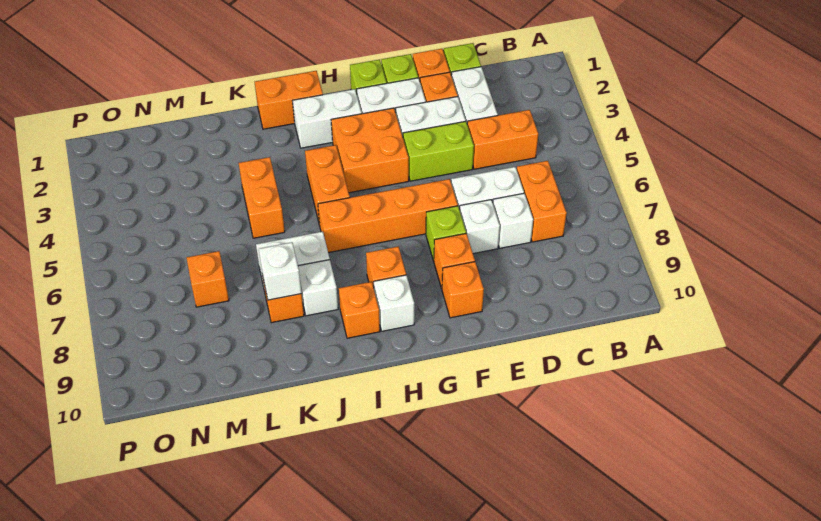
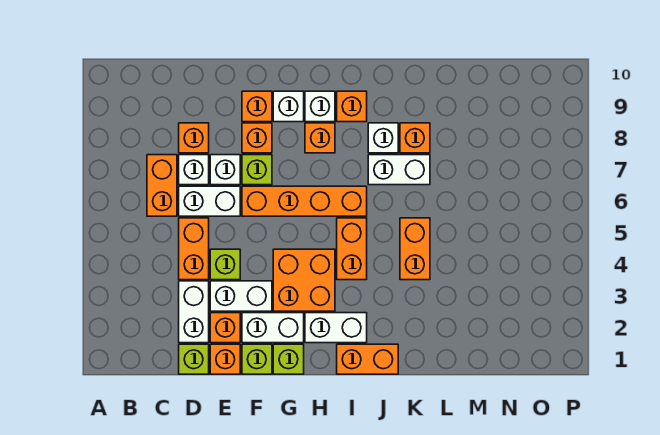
orange brick C4:D4 level 1 -> orange brick D4:D5 level 1
lime brick E4:F4 level 1 -> lime brick E4 level 1
white brick K8 level 2 -> white brick G9 level 1
orange brick M7 level 1 -> orange brick D8 level 1

